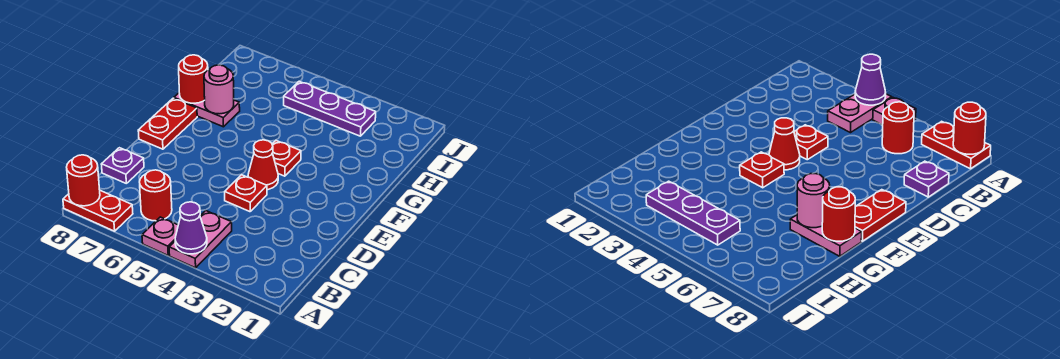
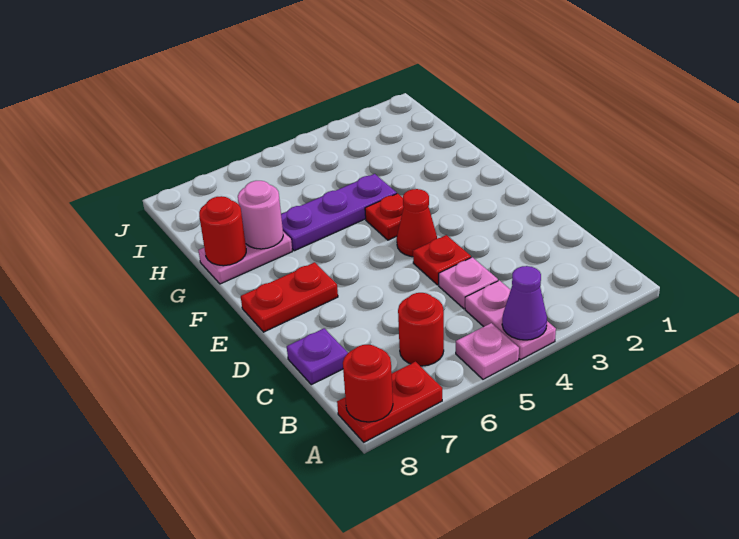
none -> pink plate C4 level 1
red plate E8:F8 level 1 -> red plate E7:E8 level 1
purple plate I3:I5 level 1 -> purple plate G4:G6 level 1

